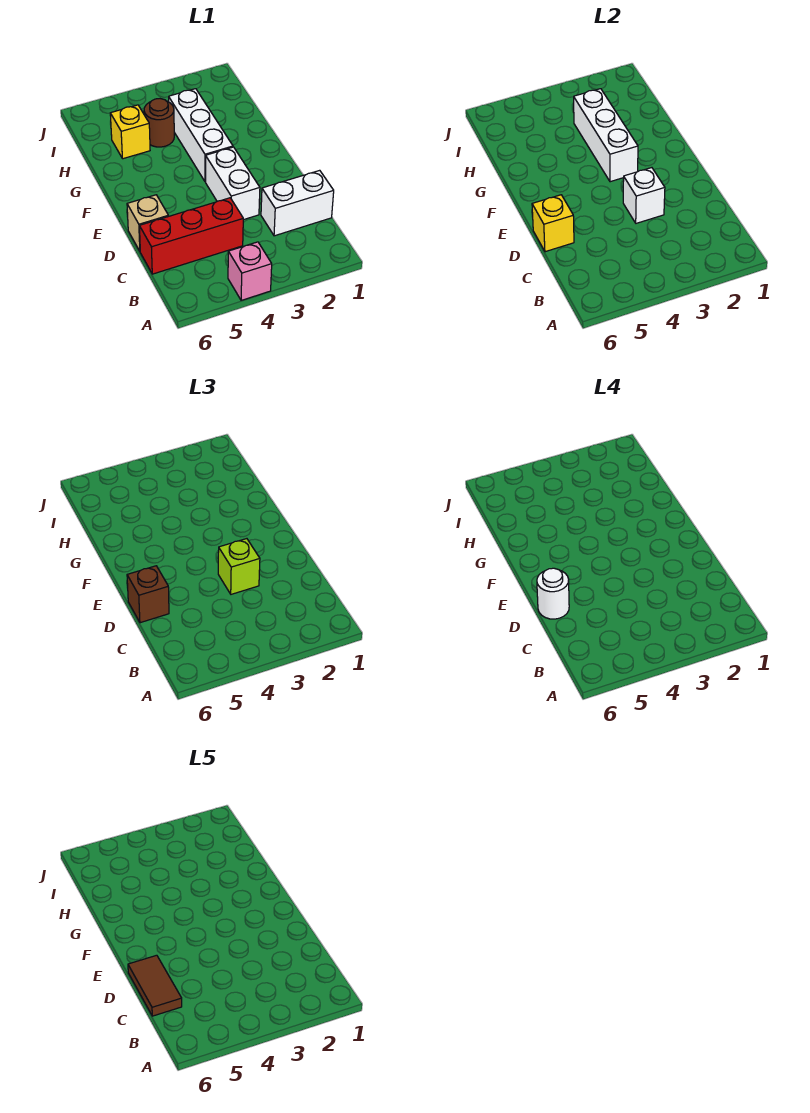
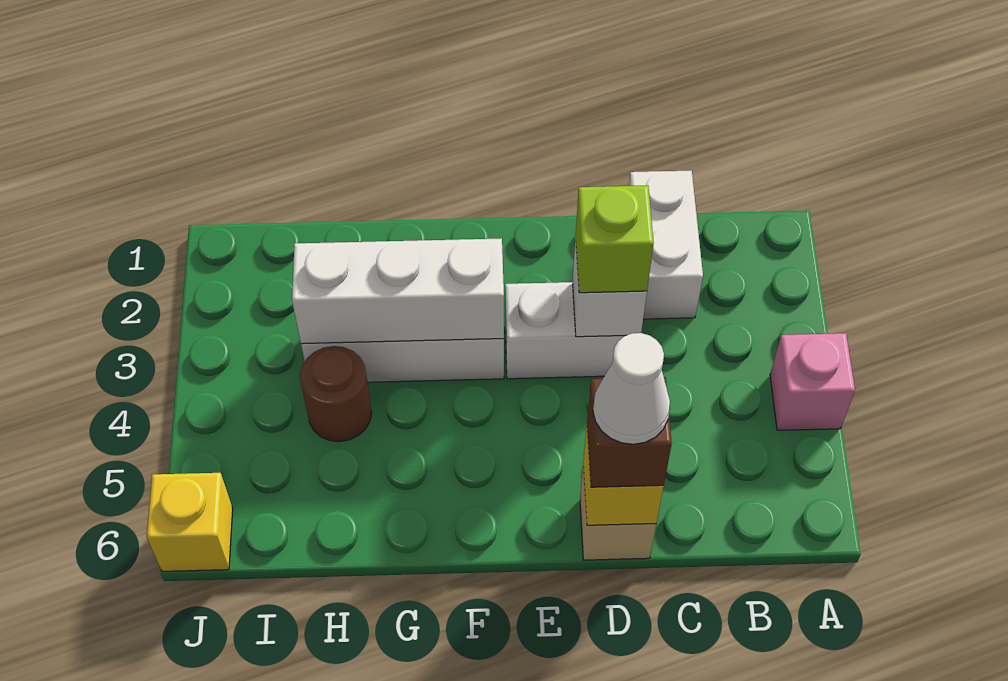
red brick C4:C6 level 1 -> none
brown tile C6:D6 level 5 -> none
white round brick D6 level 4 -> white cone D6 level 4
yellow brick H5 level 1 -> yellow brick J6 level 1

